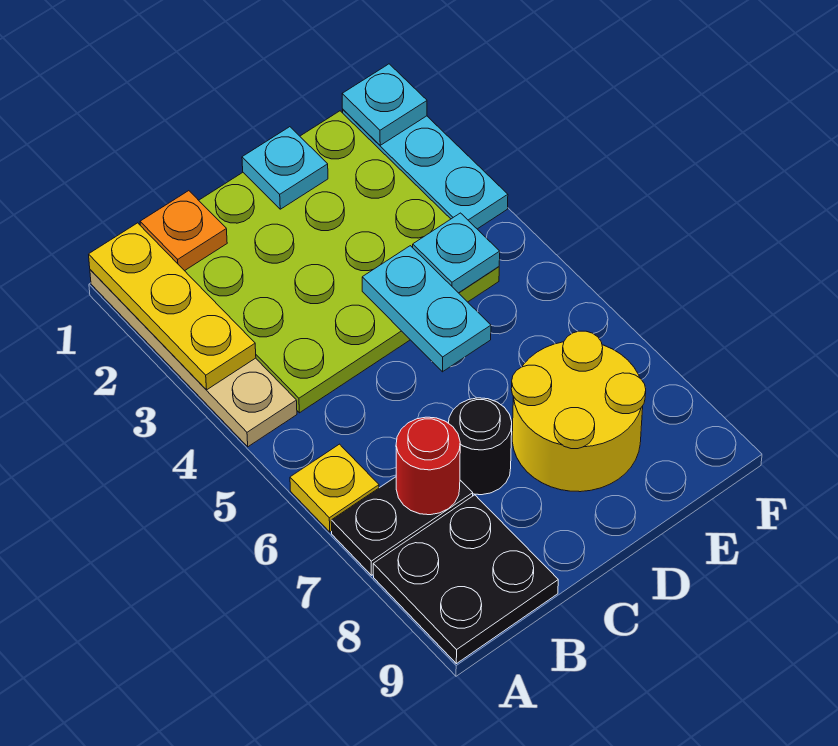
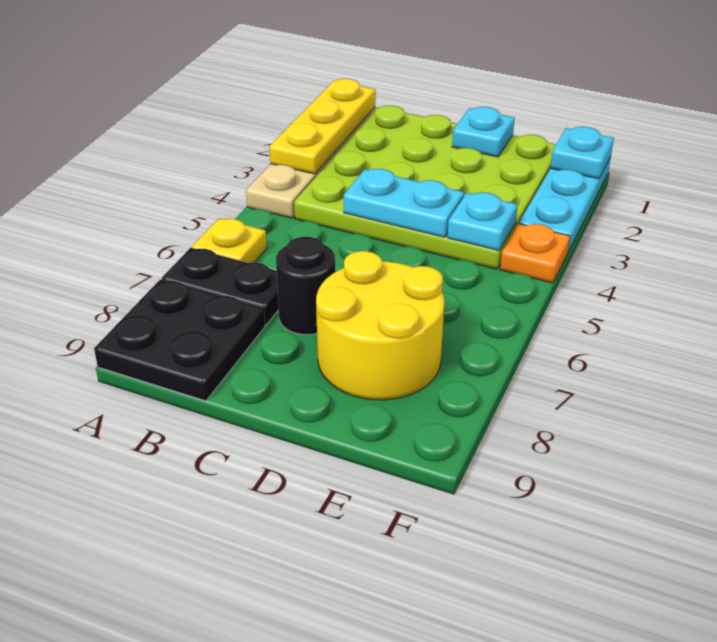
orange plate B1 level 2 -> orange plate F4 level 1
red round brick B7 level 2 -> none
cyan plate D4:D5 level 2 -> cyan plate C4:D4 level 2

